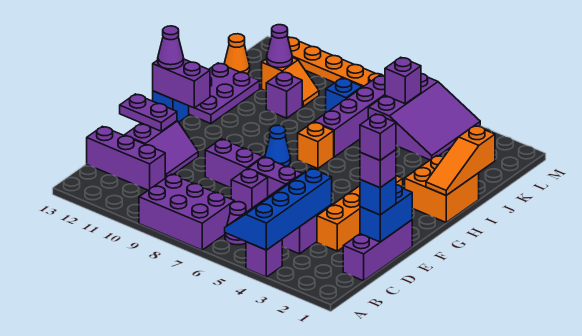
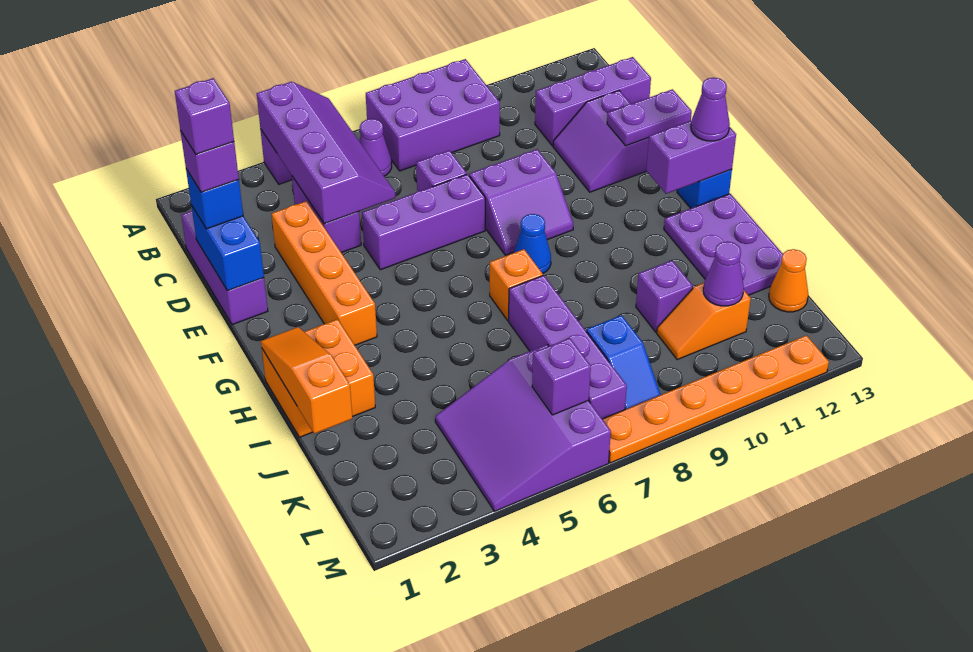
blue slope A4:D5 level 2 top 4 -> purple slope A4:D5 level 2 top 4

